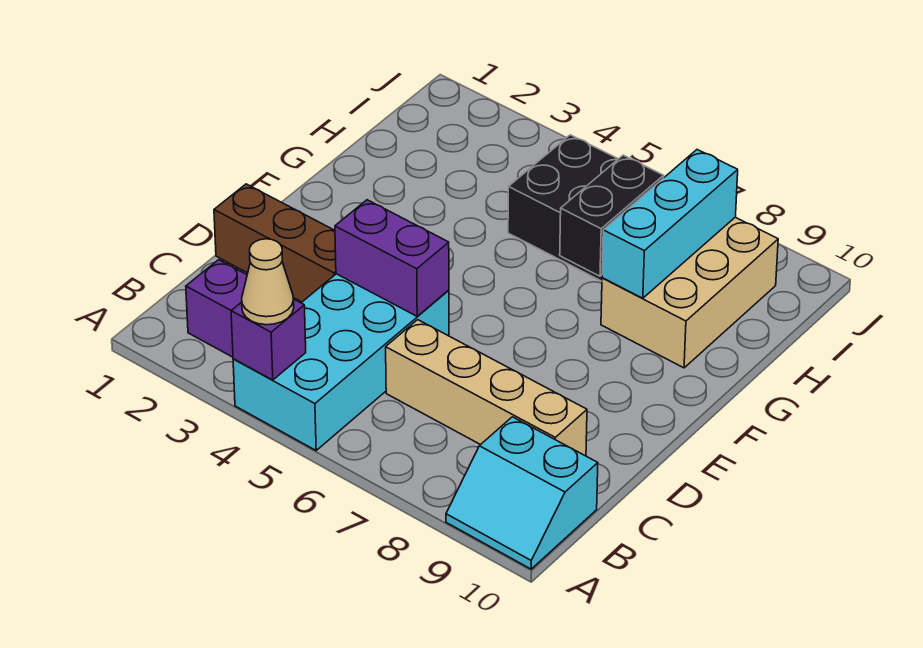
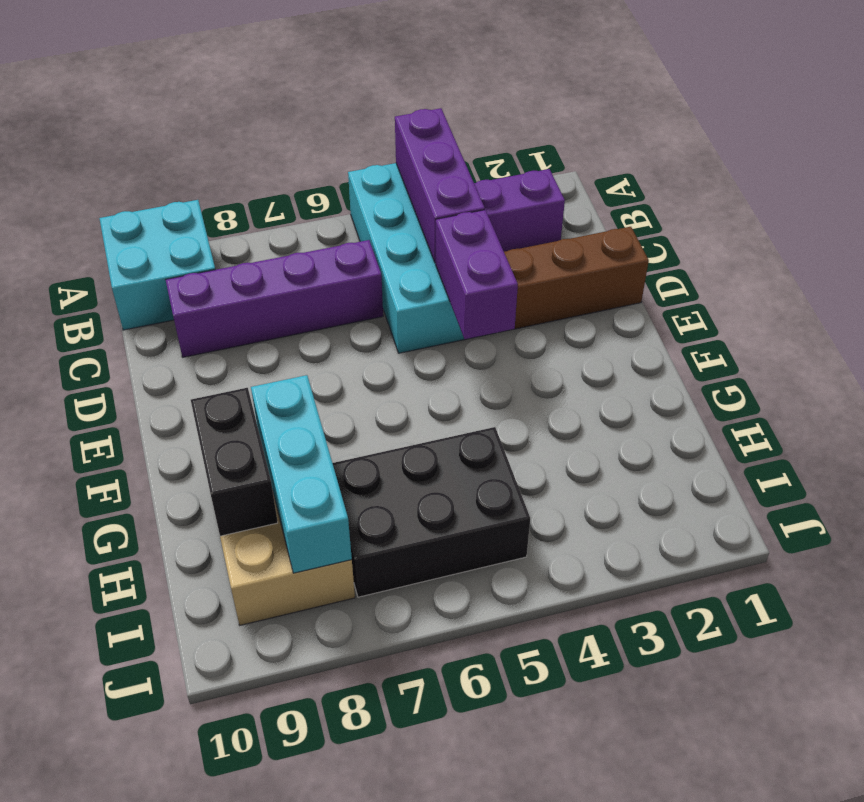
purple brick A4 level 2 -> purple brick A4:C4 level 2
tan cone A4 level 3 -> none
cyan slope A9:B10 level 1 top B -> cyan brick A9:B10 level 1
tan brick C6:C9 level 1 -> purple brick C6:C9 level 1
purple brick D4:D5 level 2 -> purple brick D4:E4 level 2
black brick G7:H7 level 2 -> black brick G9:H9 level 2

